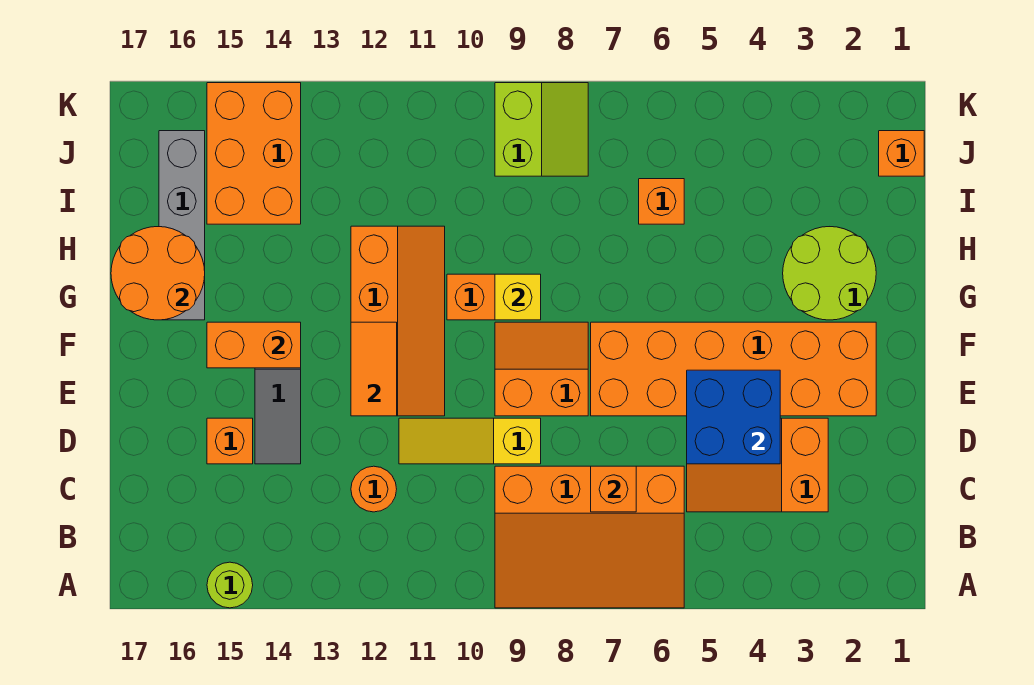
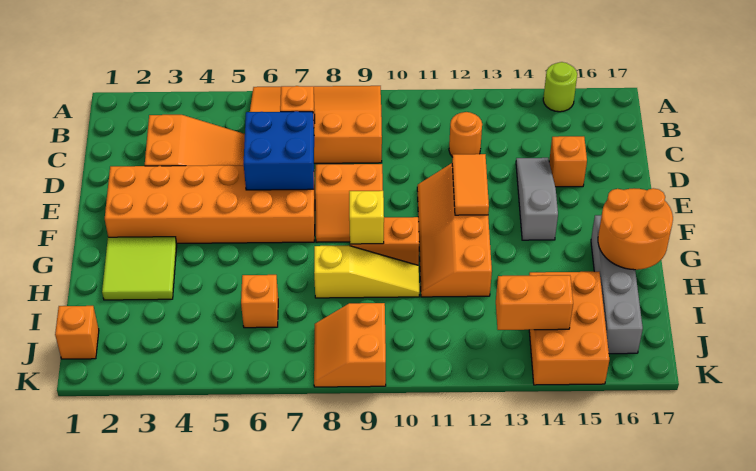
blue brick D4:E5 level 2 -> blue brick D6:E7 level 2
yellow slope D9:D11 level 1 top 9 -> yellow slope H8:H10 level 1 top 8
orange brick F14:F15 level 2 -> orange brick J13:J14 level 2
lime round brick G2:H3 level 1 -> lime tile G2:H3 level 1
lime slope J8:K9 level 1 top 9 -> orange slope J8:K9 level 1 top 9

